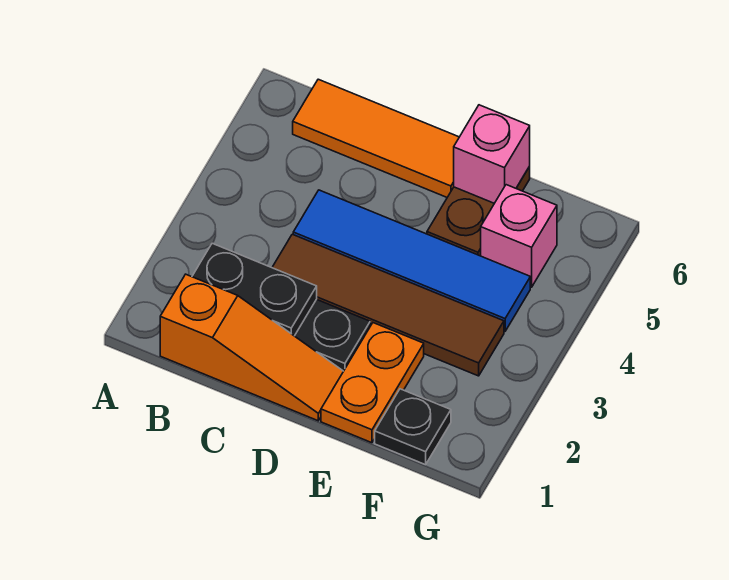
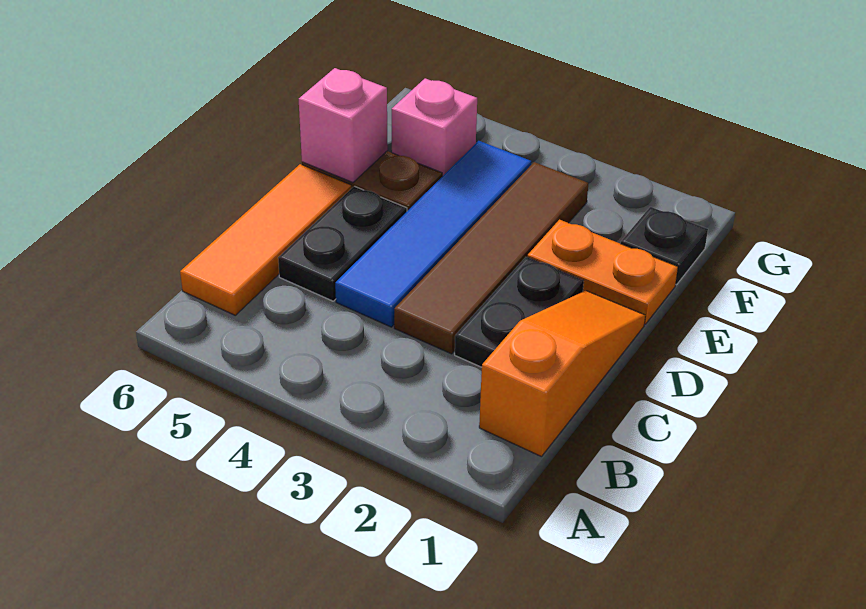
black plate B2:C2 level 2 -> black plate C5:D5 level 1

